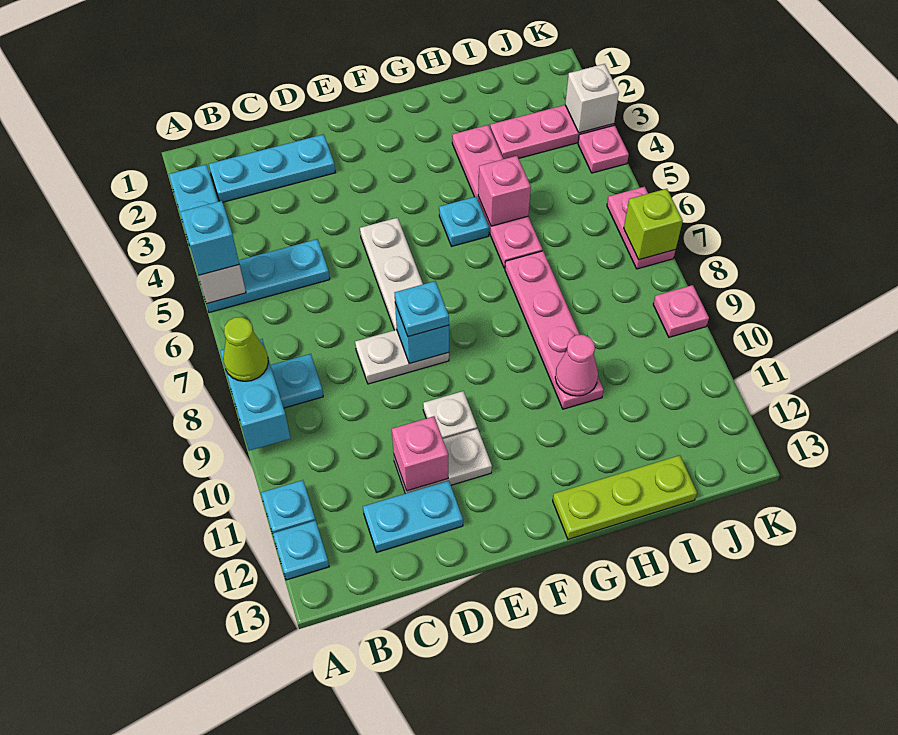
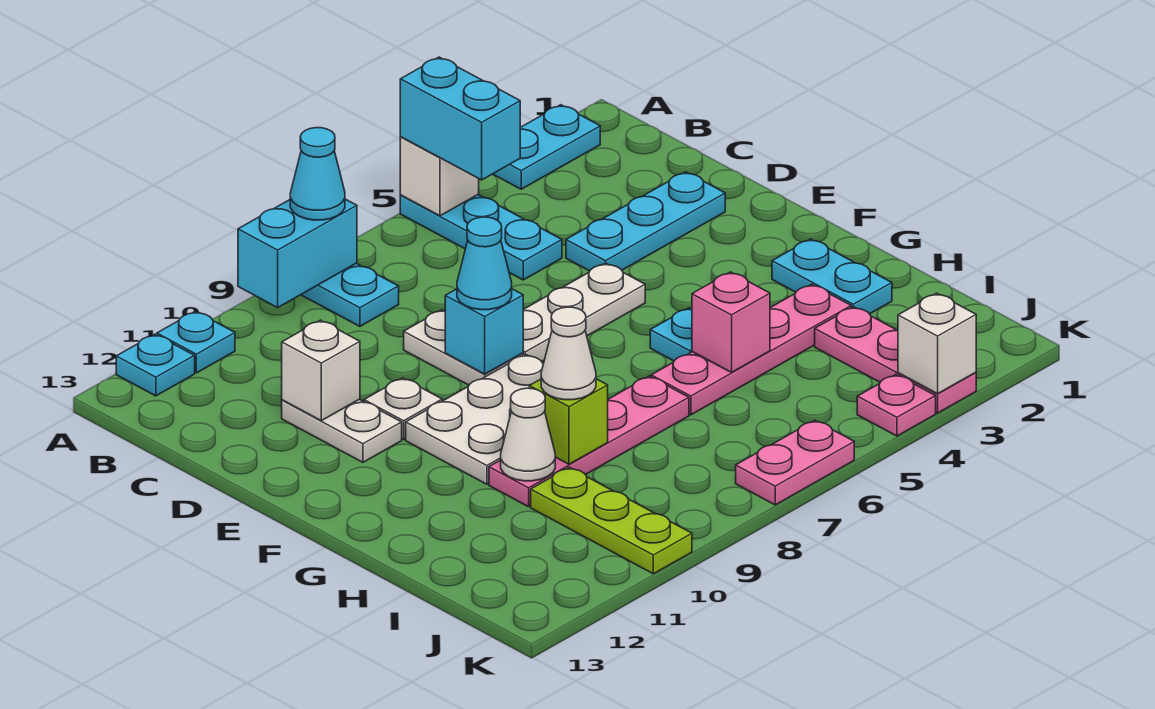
cyan brick A5 level 3 -> cyan brick A5:B5 level 3
lime cone A8 level 3 -> cyan cone A8 level 3
cyan plate B2:D2 level 1 -> cyan plate D2:D4 level 1
cyan plate C12:D12 level 1 -> cyan plate G2:H2 level 1
pink brick D11 level 2 -> white brick D11 level 2
cyan plate E8 level 3 -> cyan cone E8 level 3
none -> white plate F8:G10 level 1
lime plate G13:I13 level 1 -> lime plate I10:K10 level 1
none -> white cone H9 level 3
pink cone H10 level 2 -> white cone H10 level 2
lime brick K7 level 2 -> lime brick H9 level 2
pink plate K9 level 1 -> none

